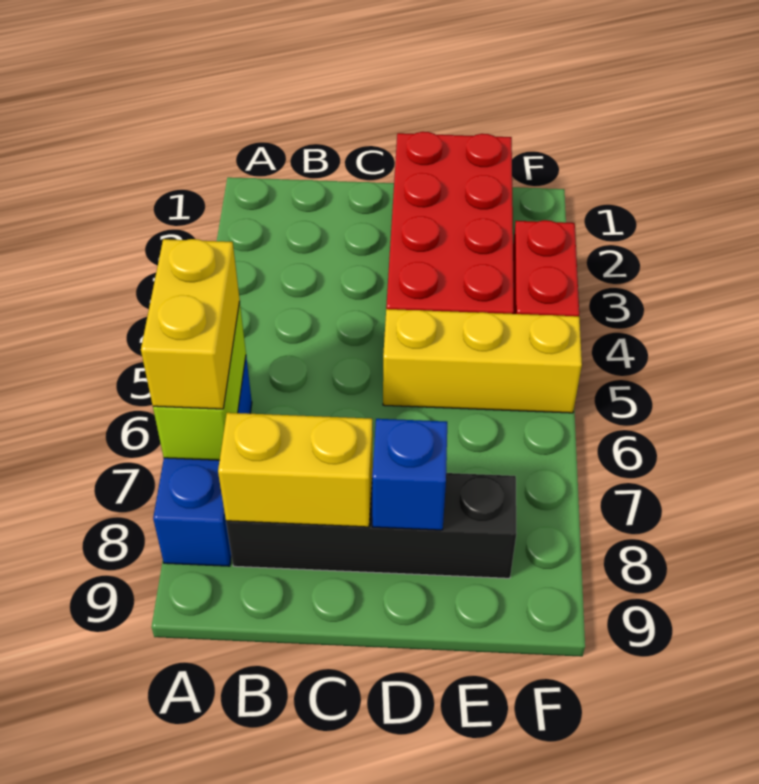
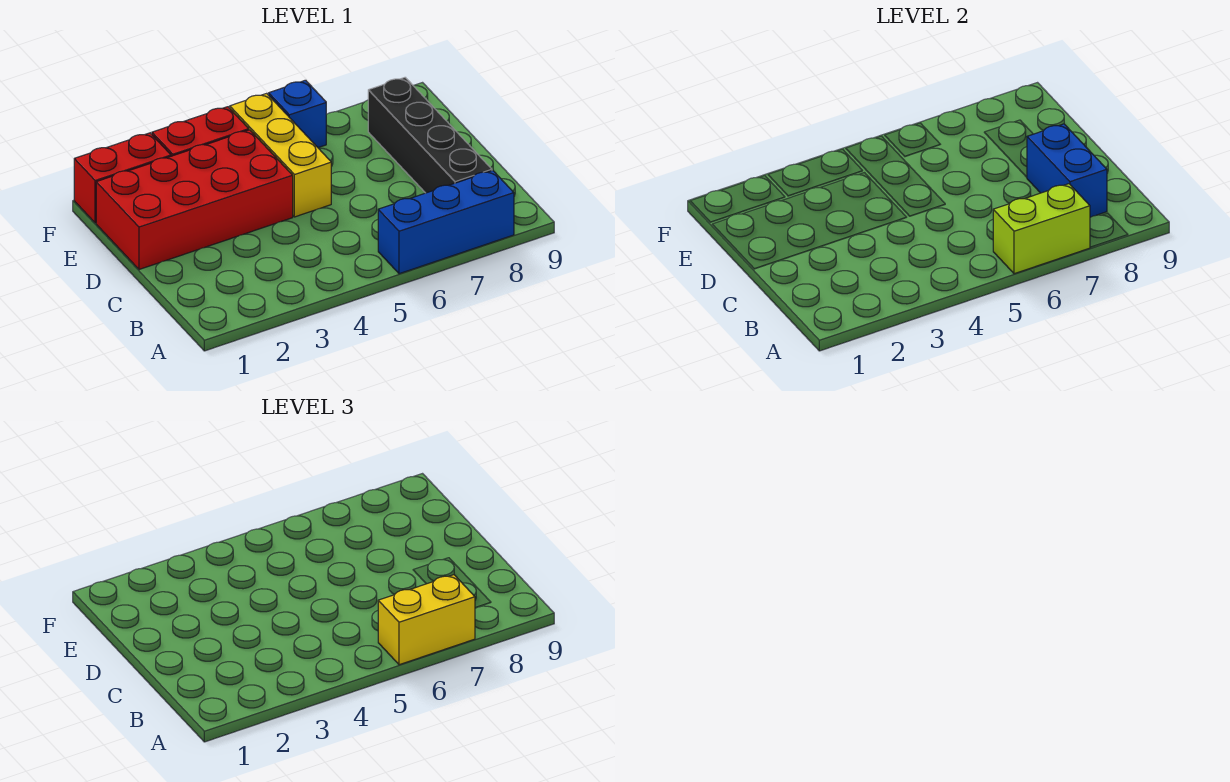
yellow brick B8:C8 level 2 -> blue brick B8:C8 level 2
blue brick D8 level 2 -> blue brick F6 level 1
none -> red brick F1:F2 level 1

